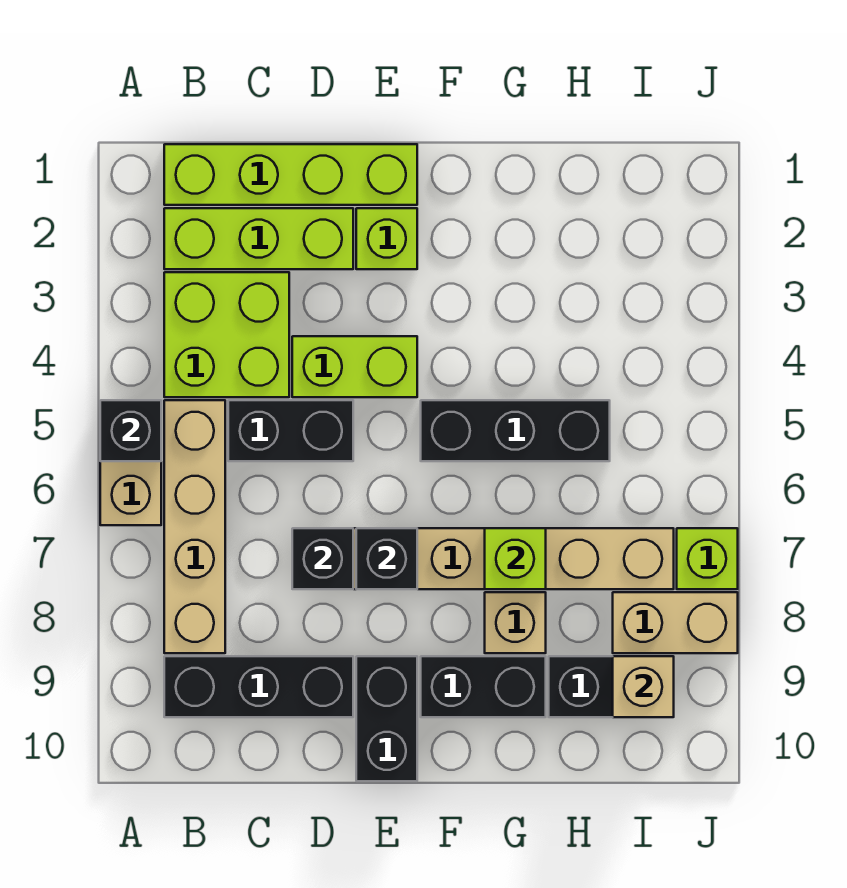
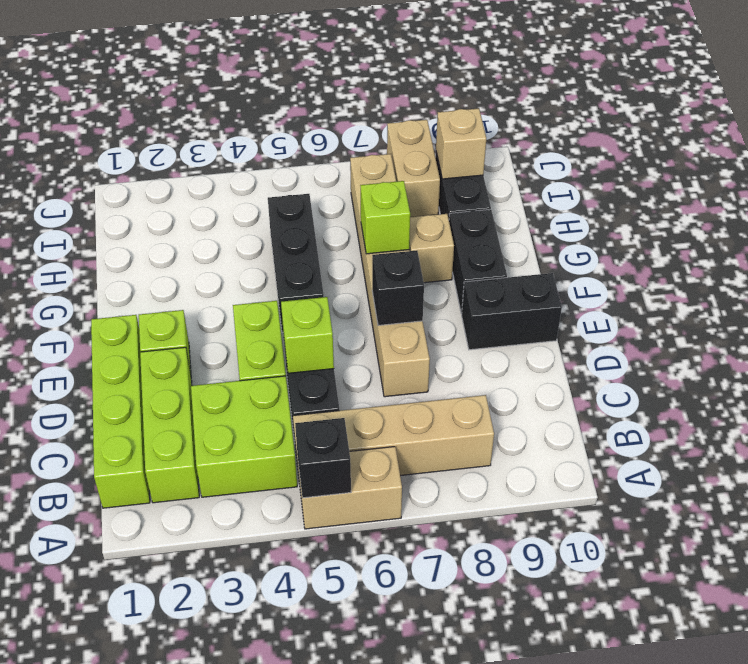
black brick B9:D9 level 1 -> none
black brick D7 level 2 -> none
lime brick J7 level 1 -> lime brick D5 level 2

